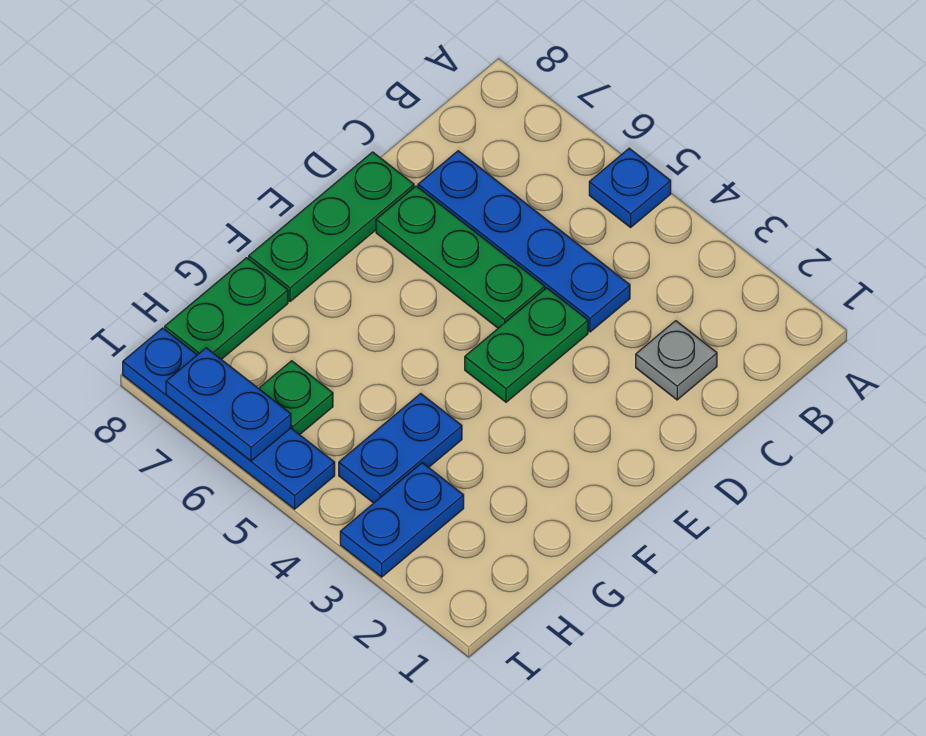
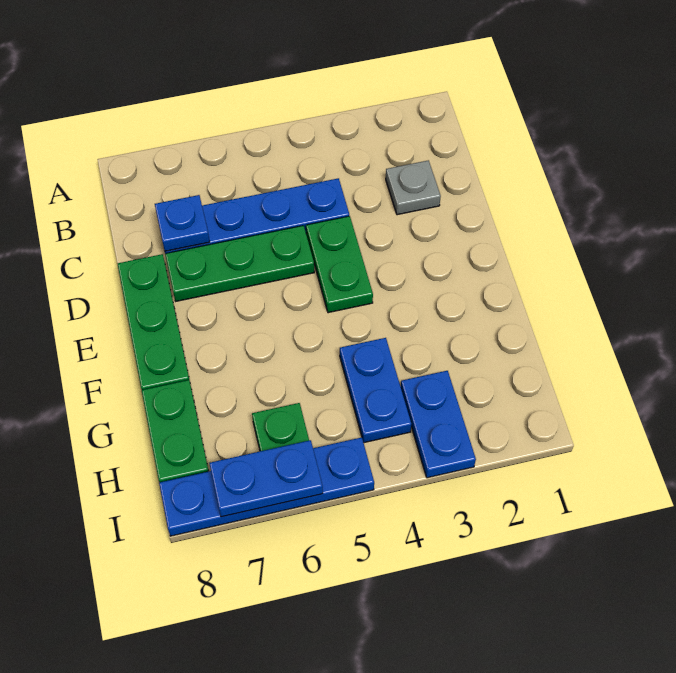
blue plate A5 level 1 -> blue plate C7 level 2

